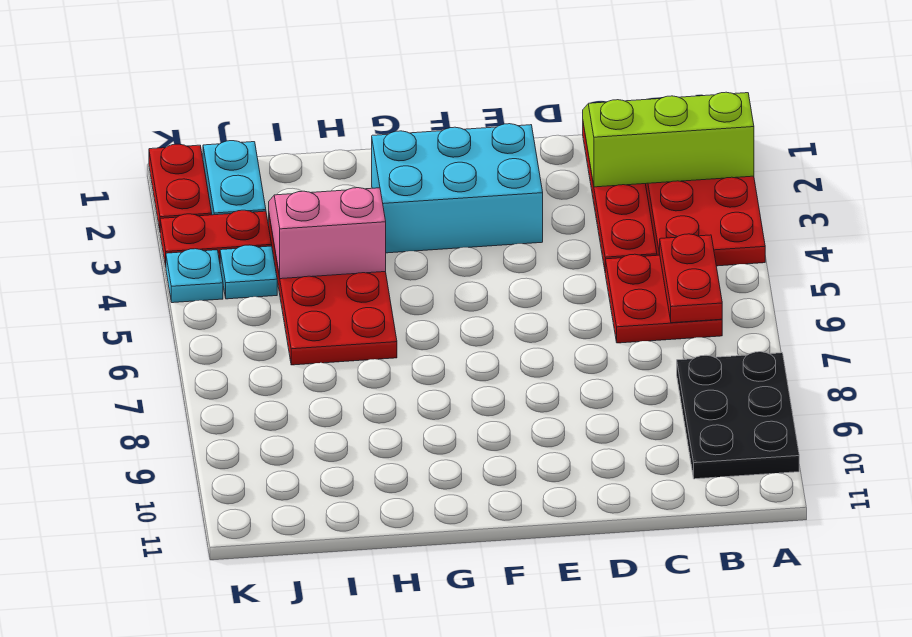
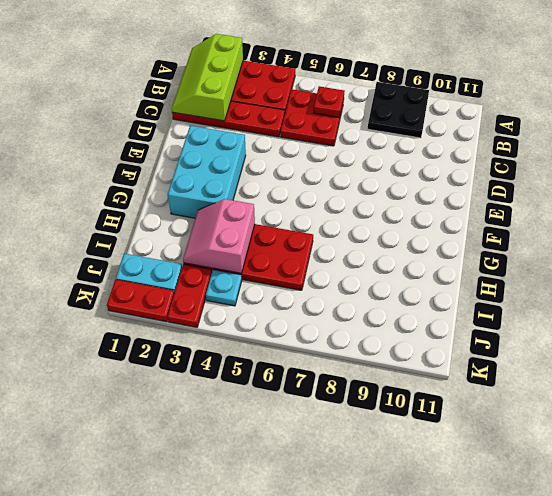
black plate A8:B10 level 1 -> black plate A8:B9 level 1
red plate B5:B6 level 2 -> red plate B6 level 2
cyan plate K4 level 1 -> none

